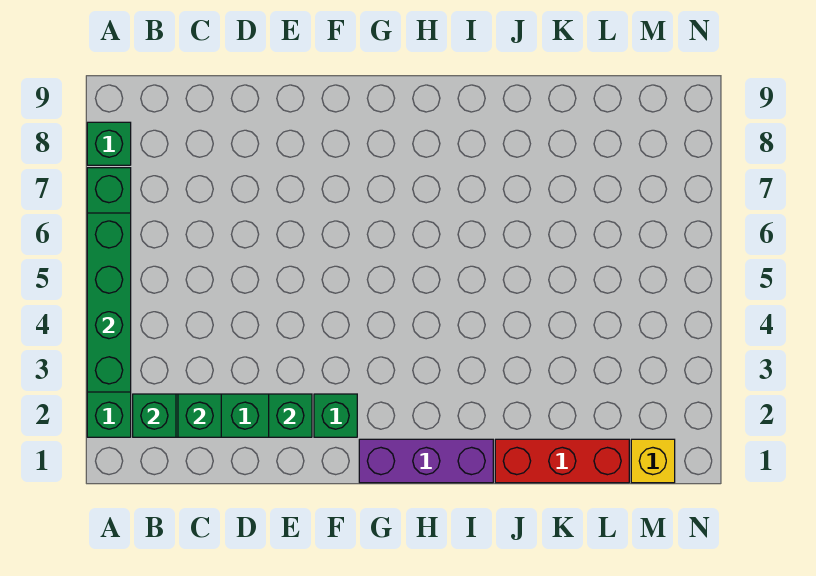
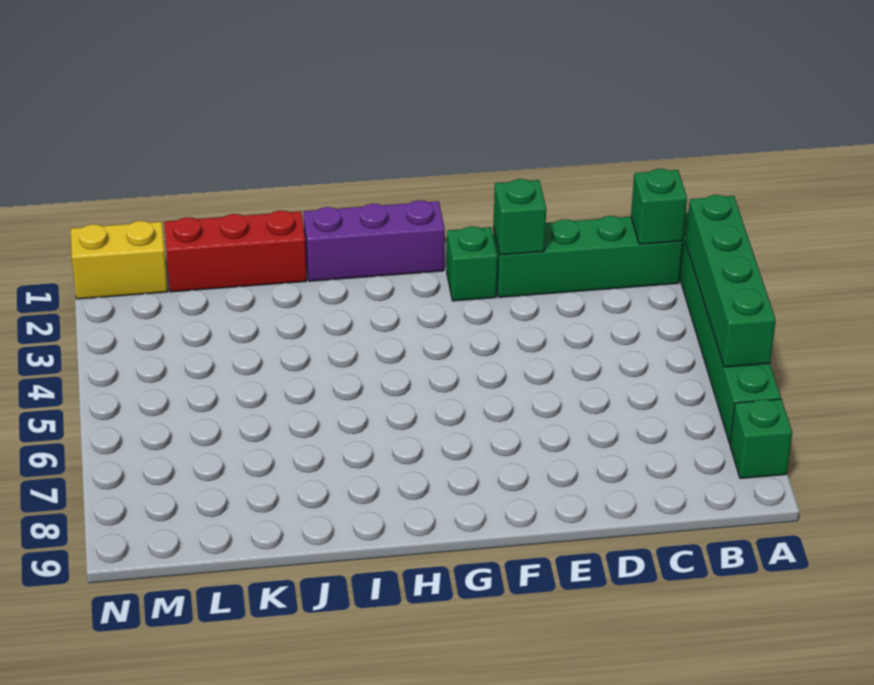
green brick C2 level 2 -> none
yellow brick M1 level 1 -> yellow brick M1:N1 level 1

